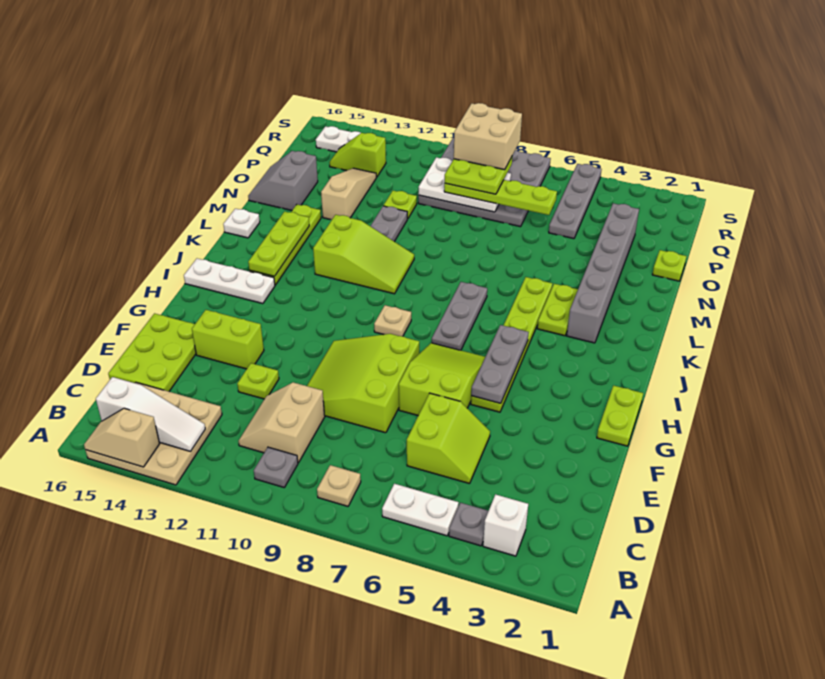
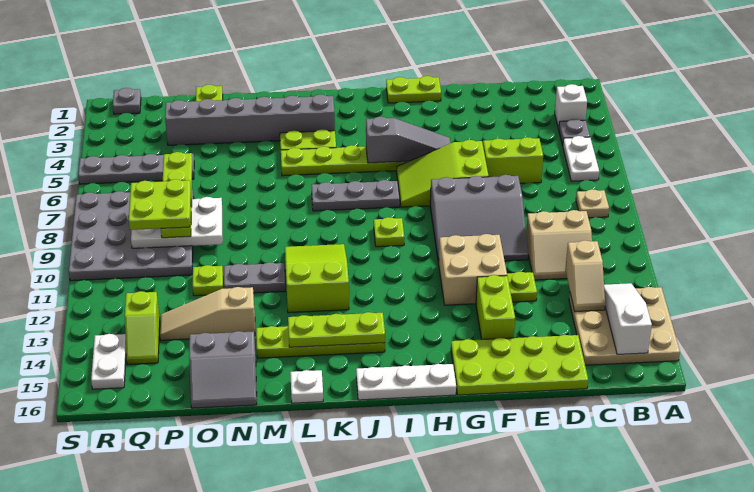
tan slope A14:A15 level 2 top 14 -> tan slope C12:C13 level 2 top 12
grey plate B10 level 1 -> grey plate R1 level 1
lime plate D15:F16 level 1 -> lime plate D15:G16 level 1
lime slope E8:G10 level 1 top 8 -> grey slope E8:G10 level 1 top 8
grey plate G5:I5 level 2 -> grey slope G5:I5 level 2 top I
tan plate I9 level 1 -> lime plate I9 level 1
white plate I14:I16 level 1 -> white plate H16:J16 level 1
white plate P8:Q10 level 2 -> white plate O8:Q9 level 2
tan brick Q8:R9 level 5 -> tan brick F11:G12 level 1

